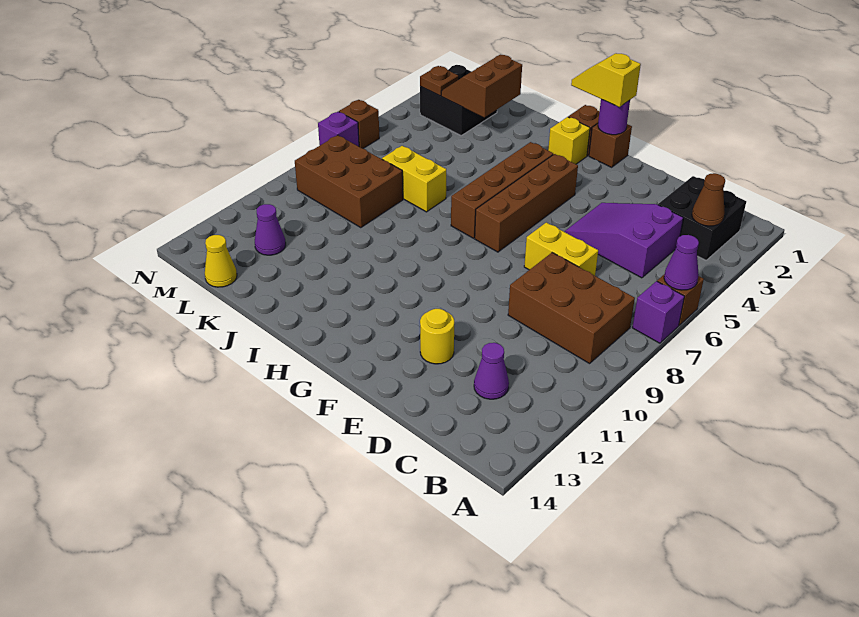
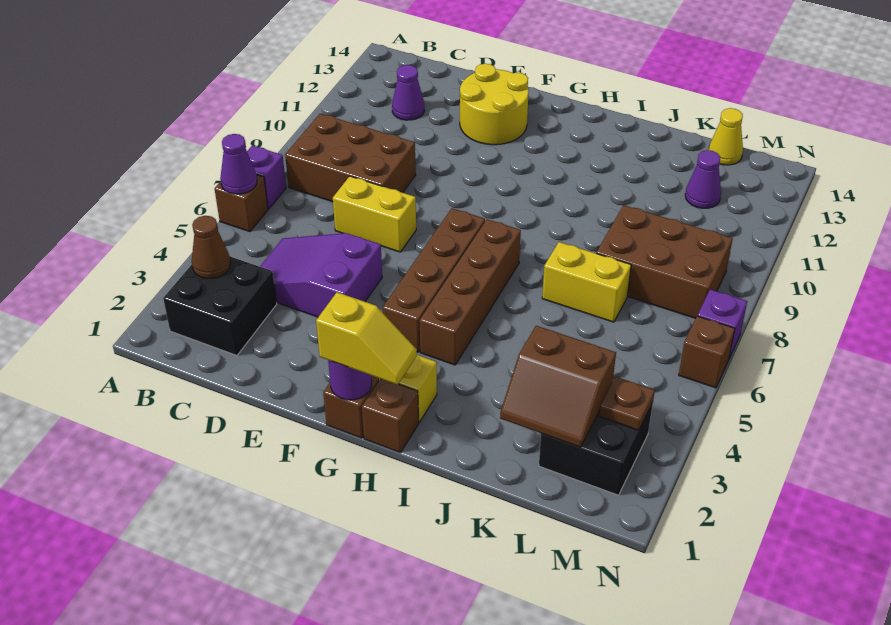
purple slope C4:E5 level 1 top C -> purple slope C4:E5 level 1 top E
yellow round brick E12 level 1 -> yellow round brick E12:F13 level 1
brown slope K2:L3 level 2 top K -> brown slope K2:L3 level 2 top 3

